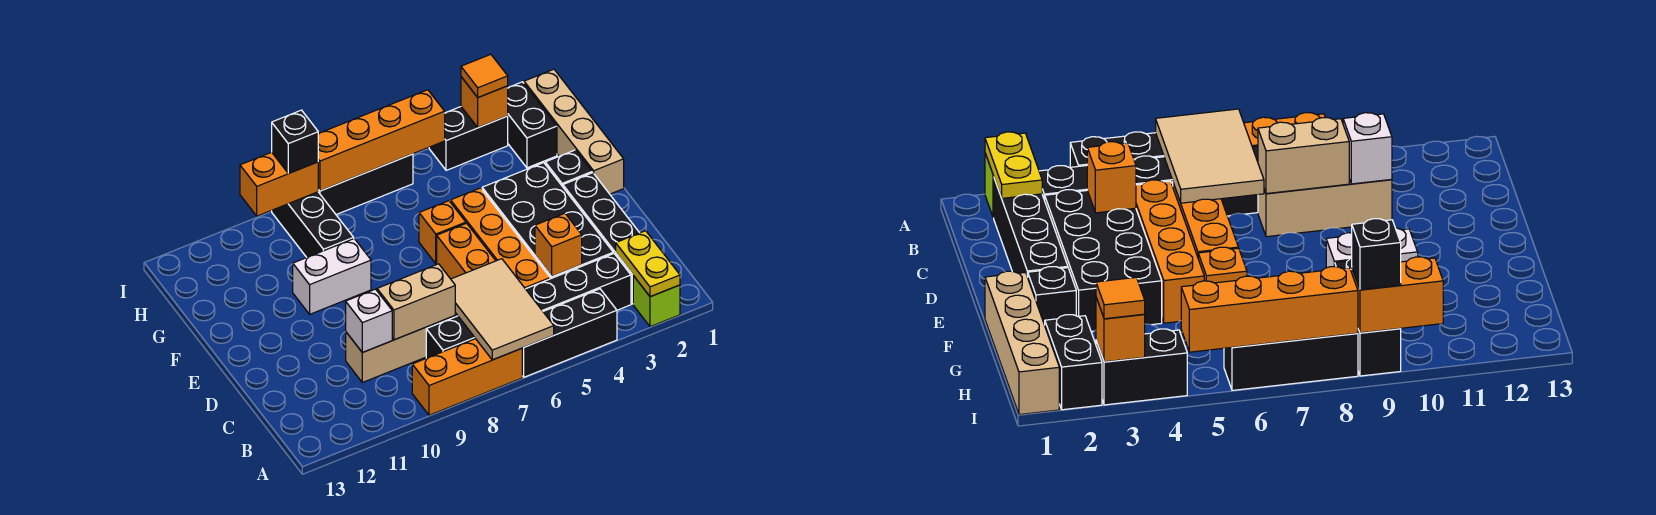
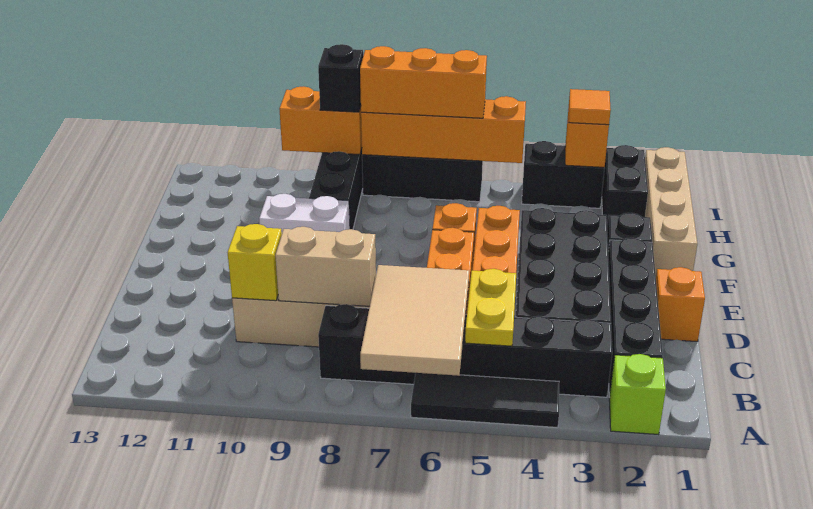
yellow plate A2:B2 level 2 -> yellow plate B5:C5 level 2
black brick A4:A6 level 1 -> black tile A4:A6 level 1
orange brick A7:A9 level 1 -> orange brick I6:I8 level 3
orange brick C4 level 2 -> orange brick D1 level 1
white brick C10 level 2 -> yellow brick C10 level 2

